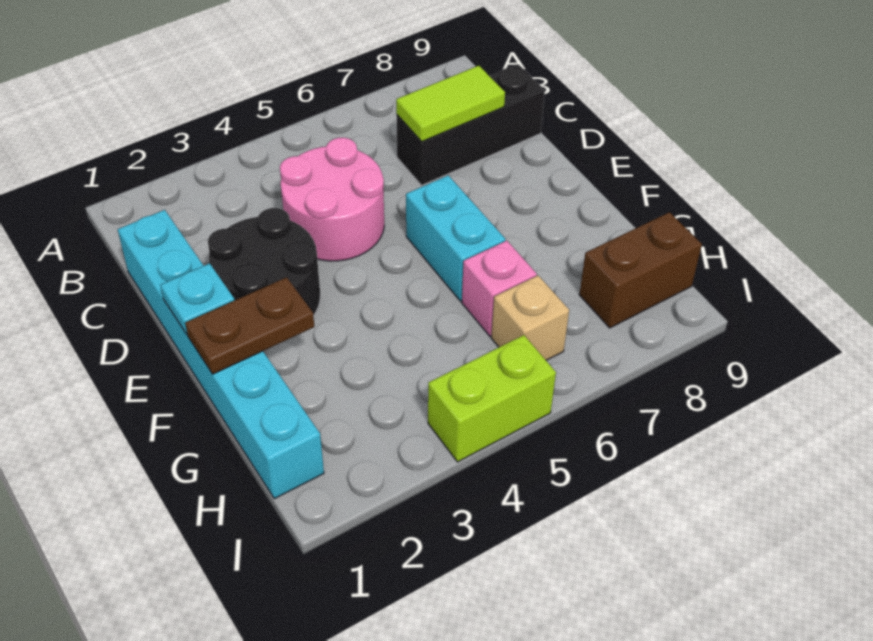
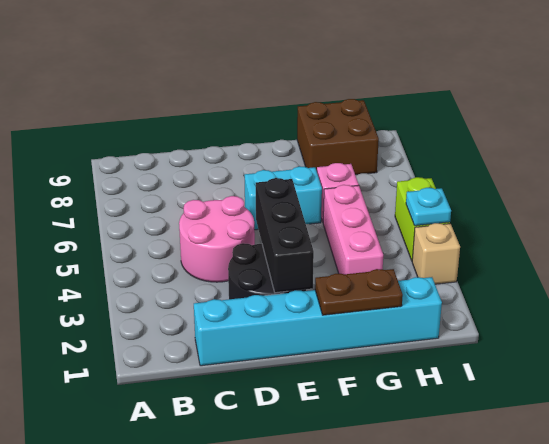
black brick C7:C9 level 1 -> black brick E2:E4 level 2
lime tile C7:C8 level 2 -> none
cyan plate E1 level 2 -> cyan plate I4 level 2
brown plate F1:F2 level 2 -> brown plate F1:G1 level 2
none -> pink brick G3:G5 level 1
tan brick H6 level 1 -> tan brick I3 level 1
brown brick H8:H9 level 1 -> brown brick G8:H9 level 1

